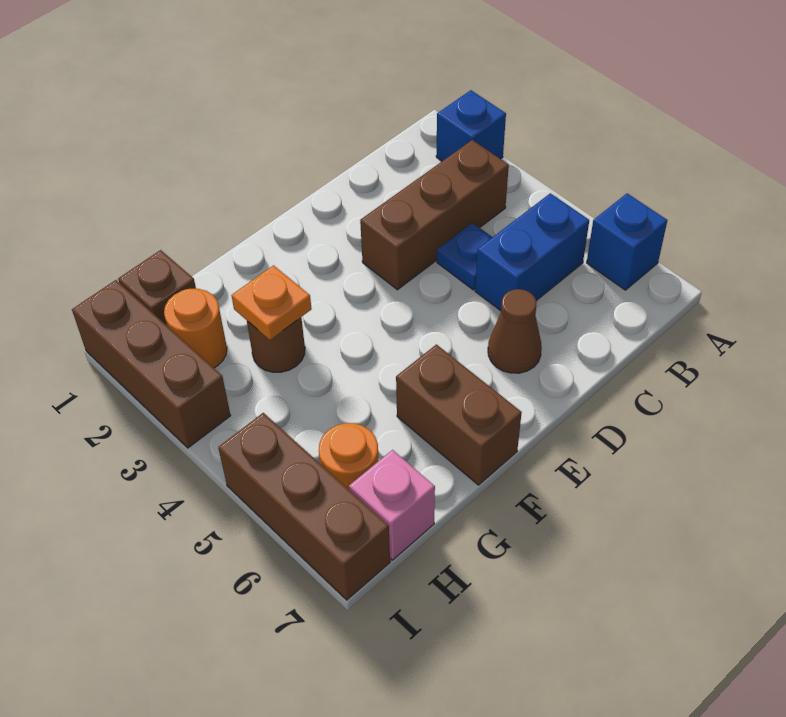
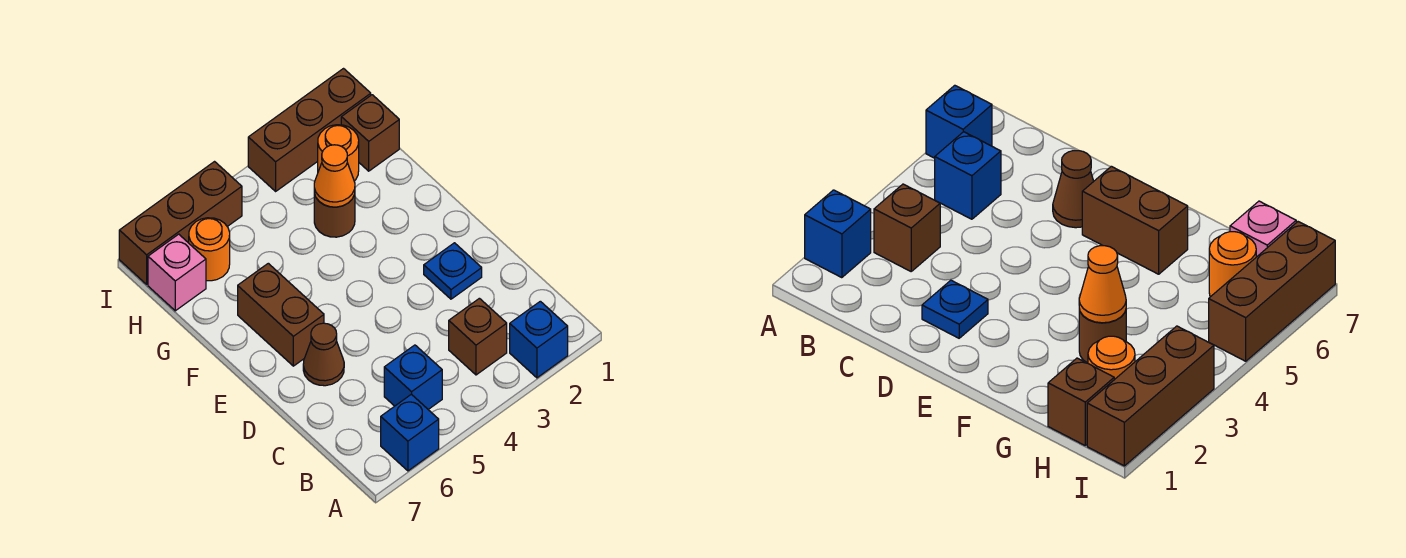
brown brick B3:D3 level 1 -> brown brick B3 level 1
blue brick B5:C5 level 1 -> blue brick B5 level 1
blue plate C4 level 1 -> blue plate D2 level 1
brown brick F6:F7 level 1 -> brown brick E6:F6 level 1
orange plate G3 level 2 -> orange cone G3 level 2

